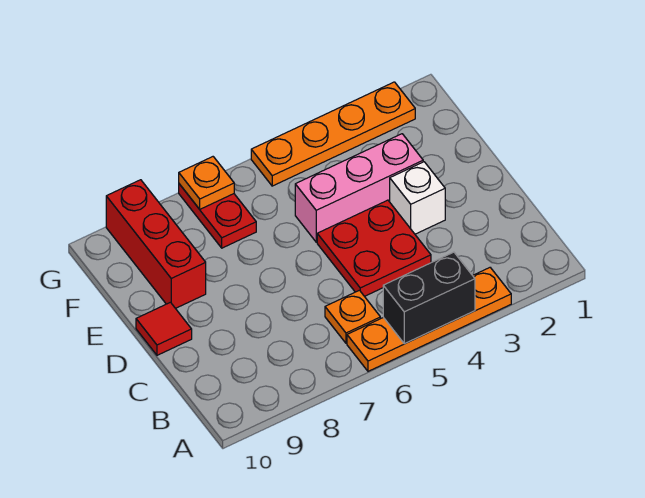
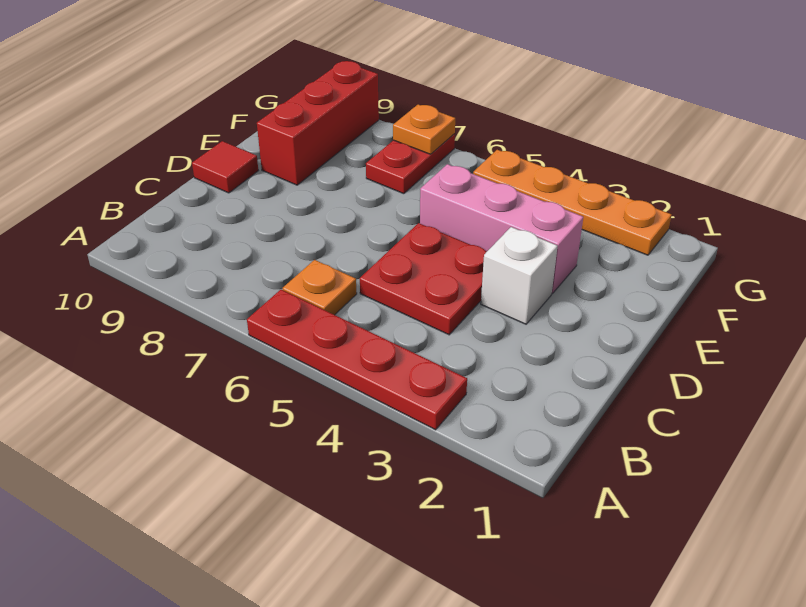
orange plate A3:A6 level 1 -> red plate A3:A6 level 1
black brick A4:A5 level 2 -> none

